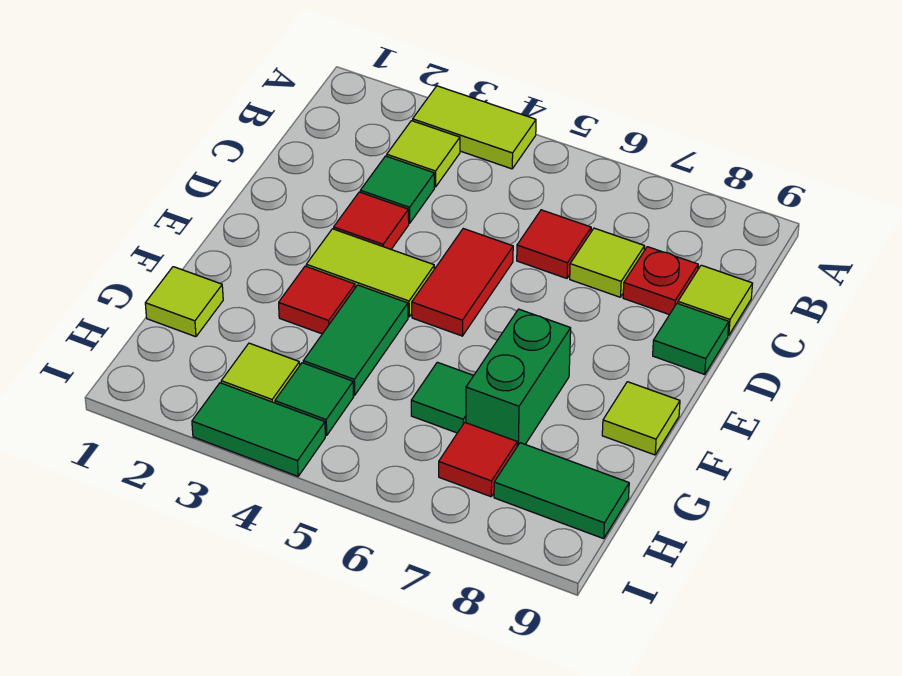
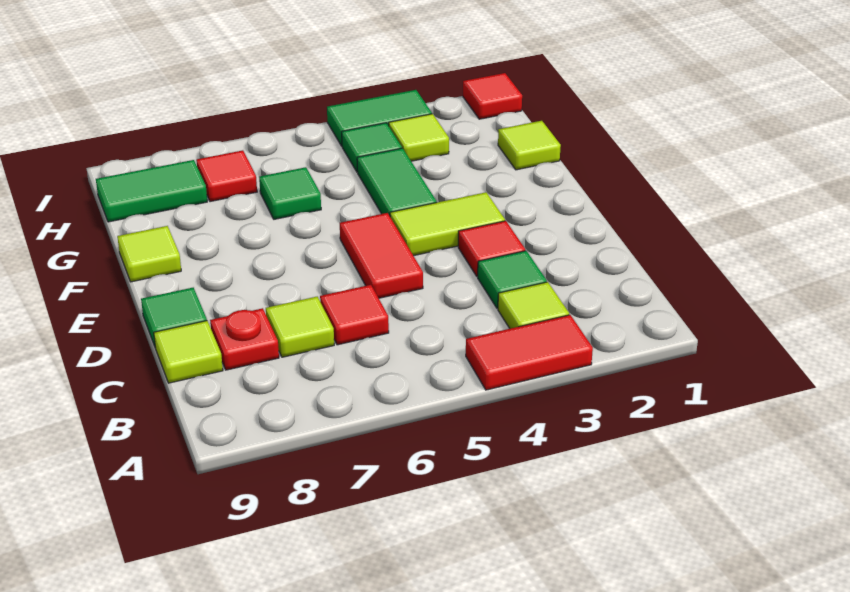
lime tile A3:A4 level 1 -> red tile A3:A4 level 1
red tile F3 level 1 -> red tile I1 level 1
green brick F7:G7 level 1 -> none

